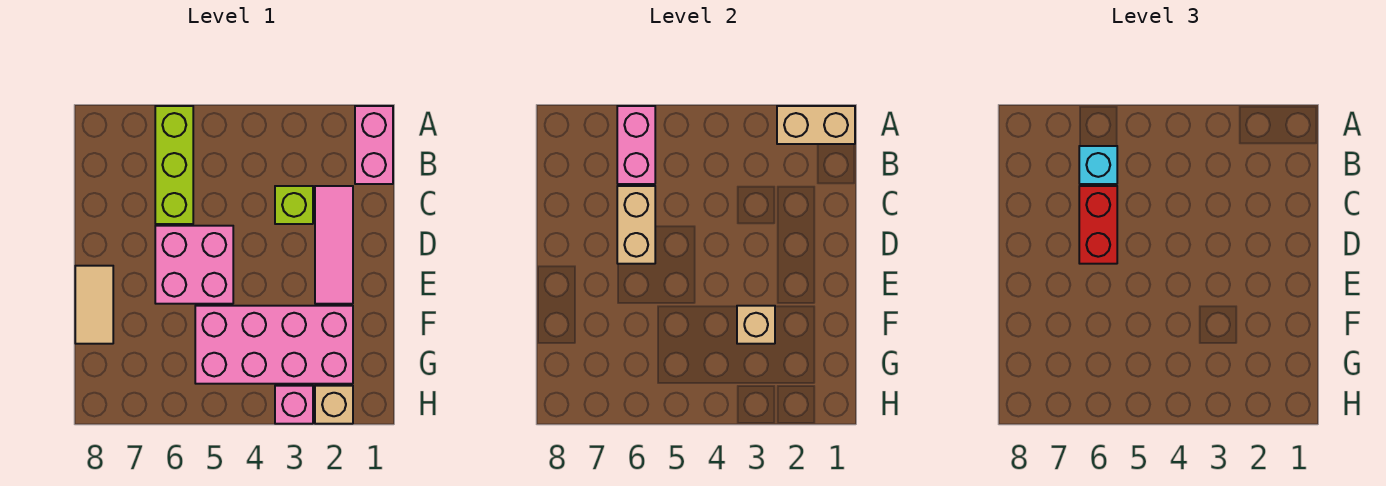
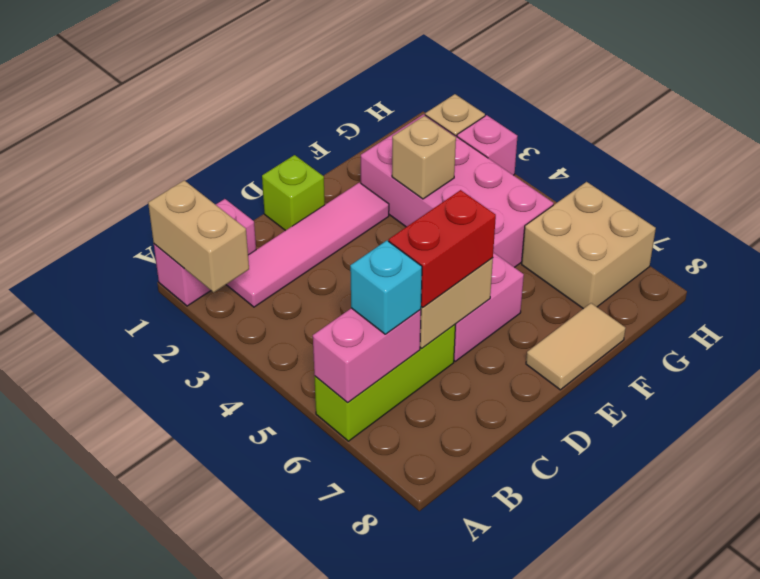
pink tile C2:E2 level 1 -> pink tile B2:E2 level 1
lime brick C3 level 1 -> lime brick D1 level 1
none -> tan brick G6:H7 level 1

